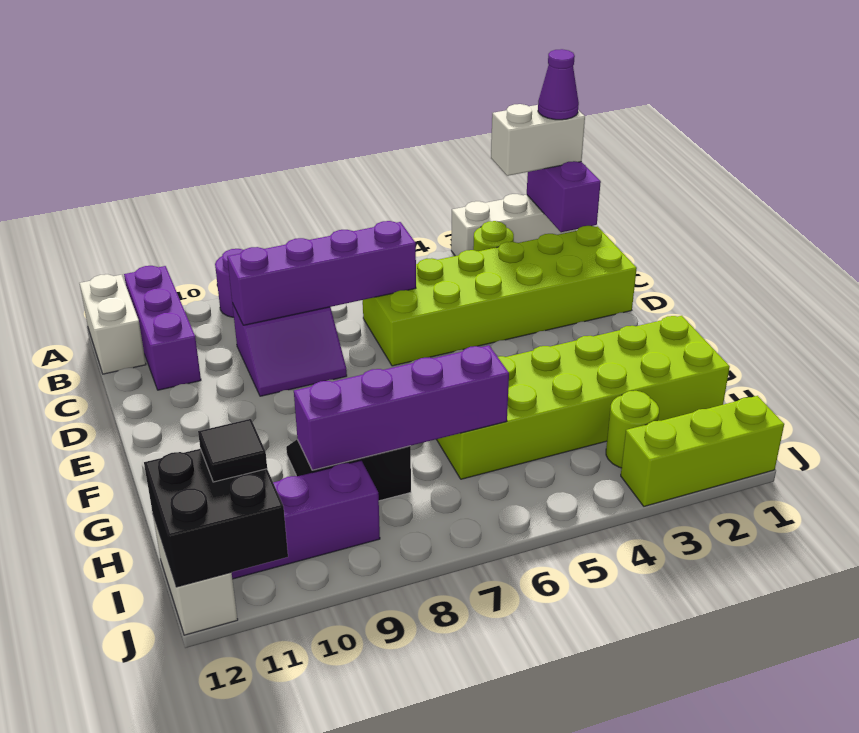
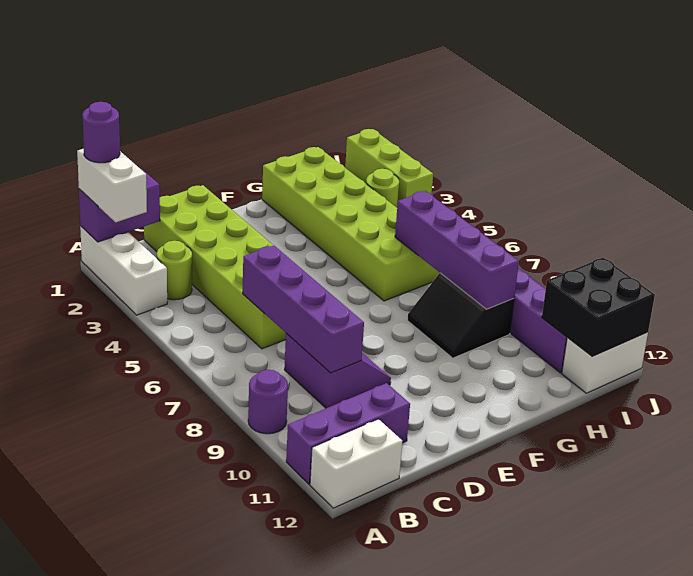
purple cone A1 level 4 -> purple round brick A1 level 4
black tile I11 level 3 -> none

